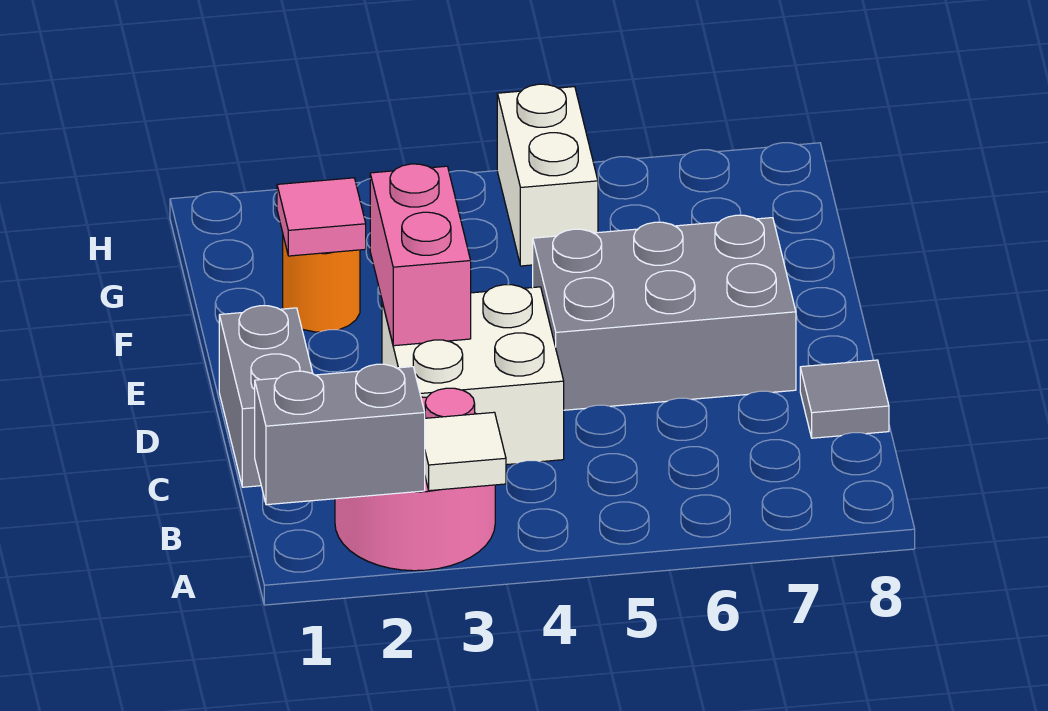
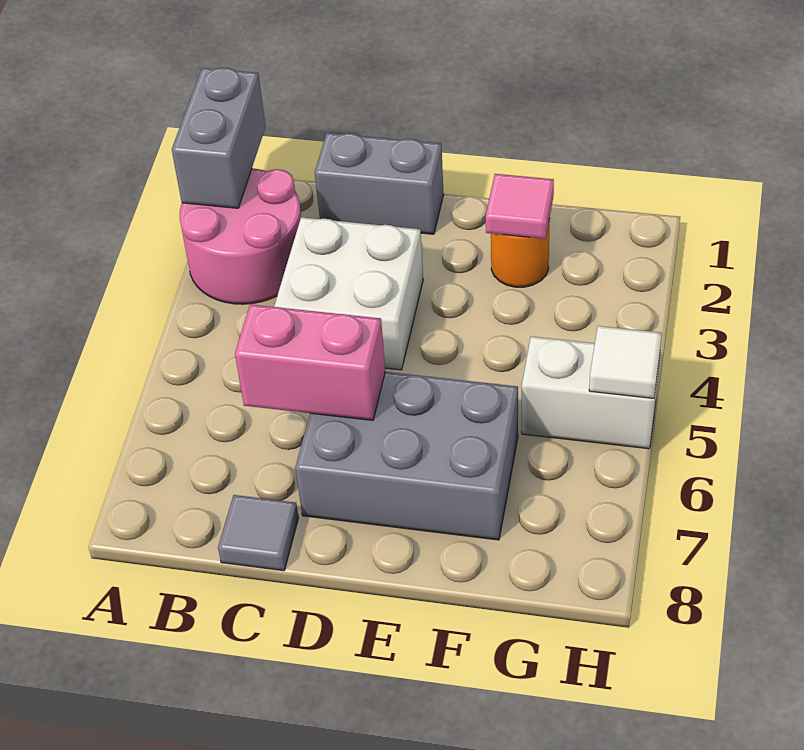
white tile A3 level 2 -> white tile H5 level 2
pink brick D3:E3 level 2 -> pink brick C6:D6 level 2
grey brick D5:E7 level 1 -> grey brick D6:F7 level 1

